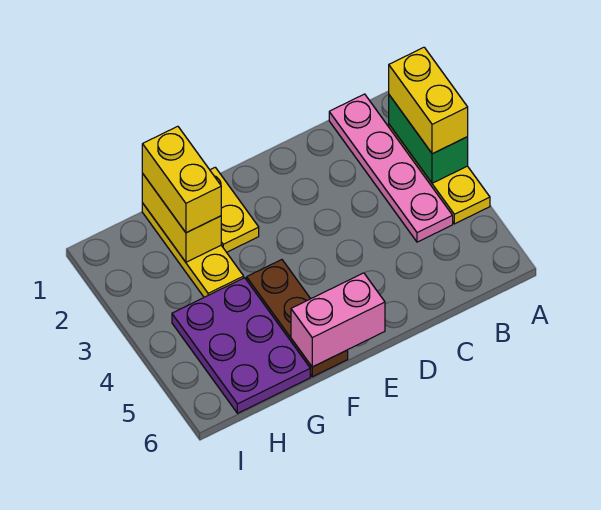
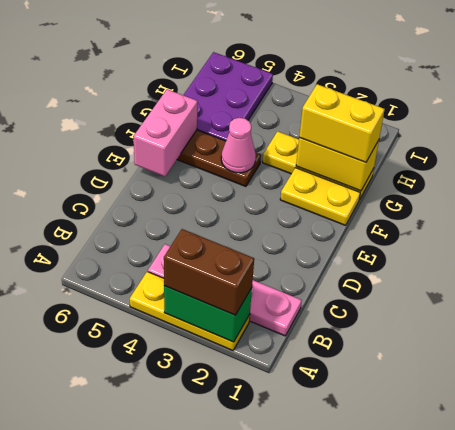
yellow brick A2:A3 level 3 -> brown brick A2:A3 level 3
none -> pink cone F4 level 2
purple plate G4:H6 level 1 -> purple plate G5:I6 level 1

